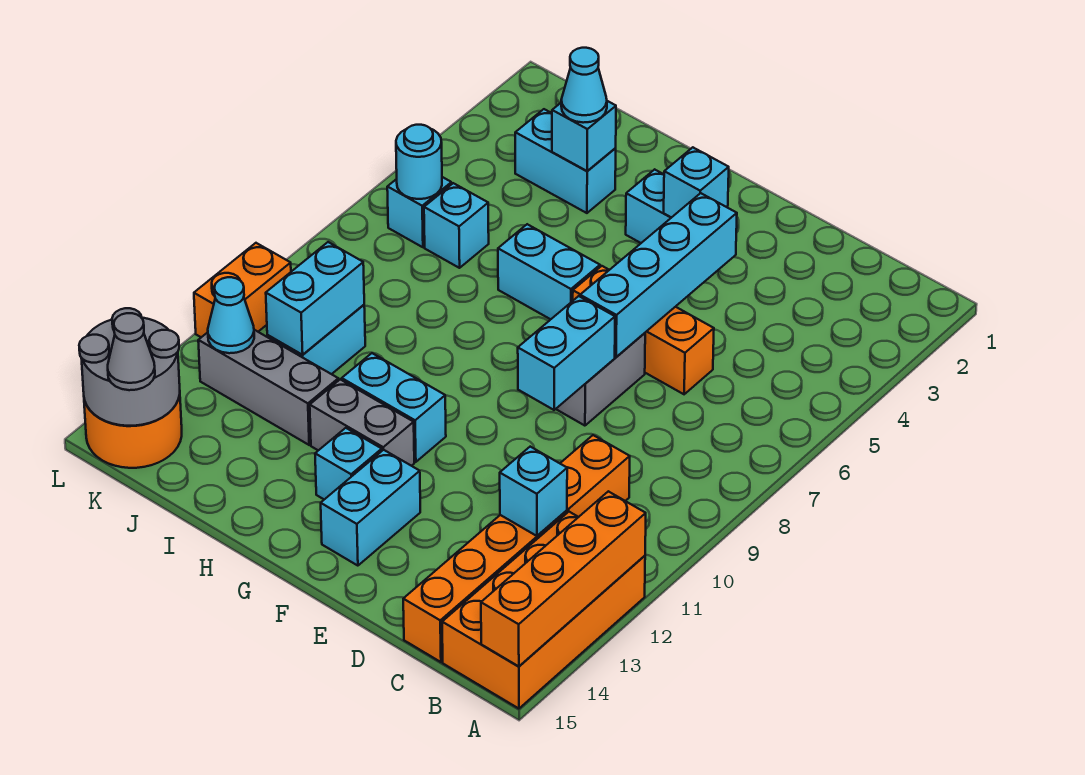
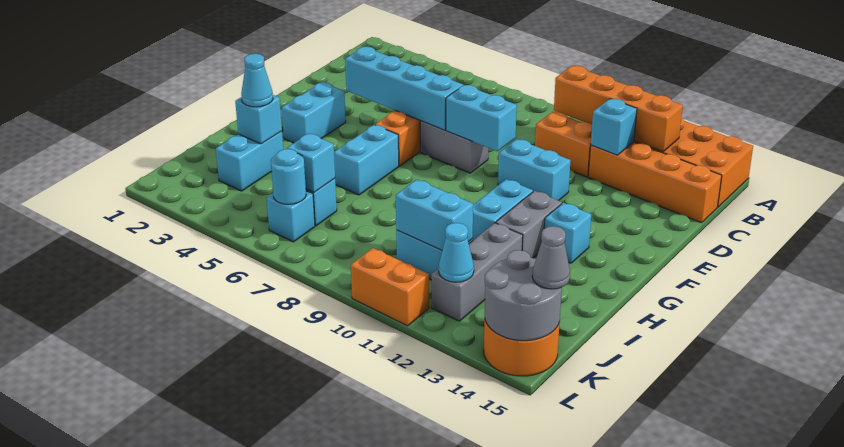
orange brick A12:A15 level 2 -> orange brick B10:B13 level 2
cyan brick F3 level 2 -> cyan brick J6 level 2
cyan brick F13:F14 level 1 -> cyan brick E10:E11 level 1

